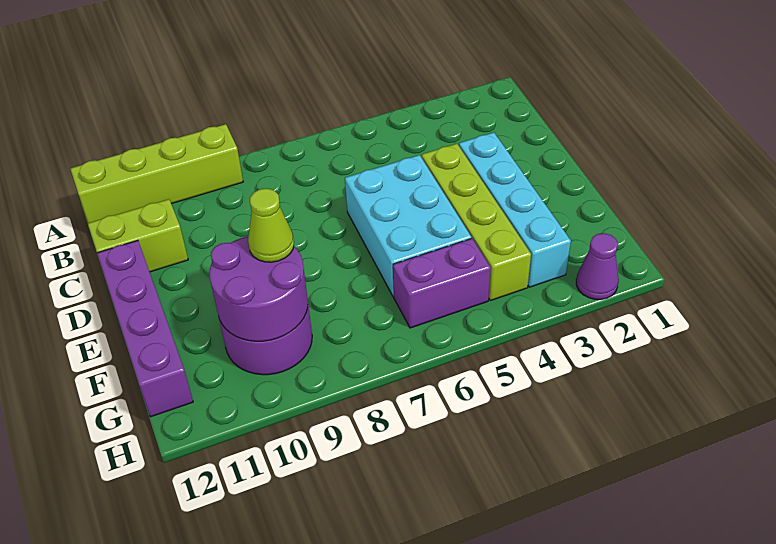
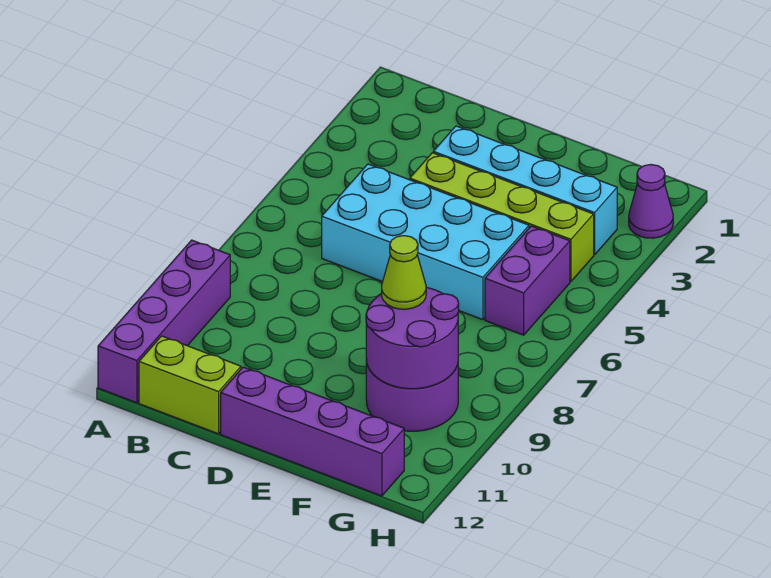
lime brick A9:A12 level 1 -> purple brick A9:A12 level 1
lime brick C11:C12 level 1 -> lime brick B12:C12 level 1
cyan brick D5:F6 level 1 -> cyan brick C5:F6 level 1

